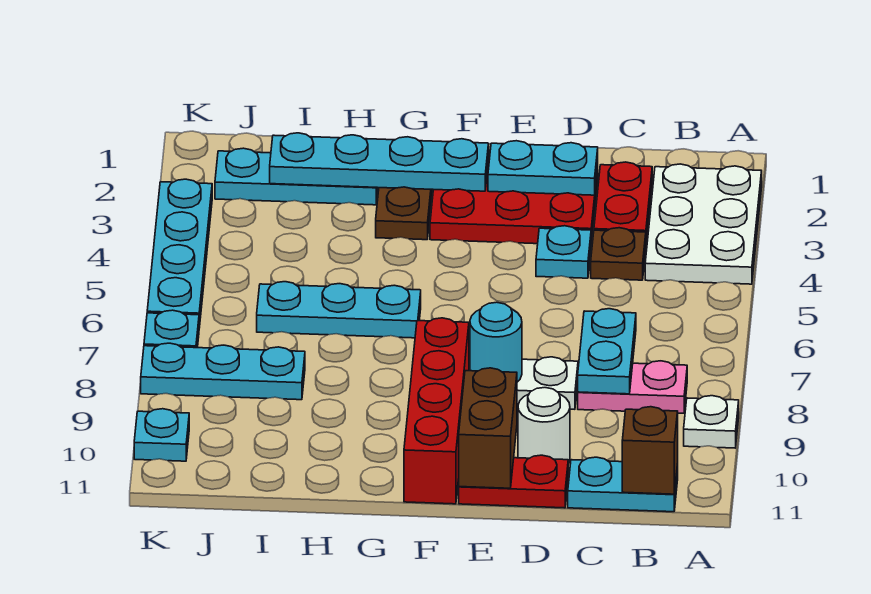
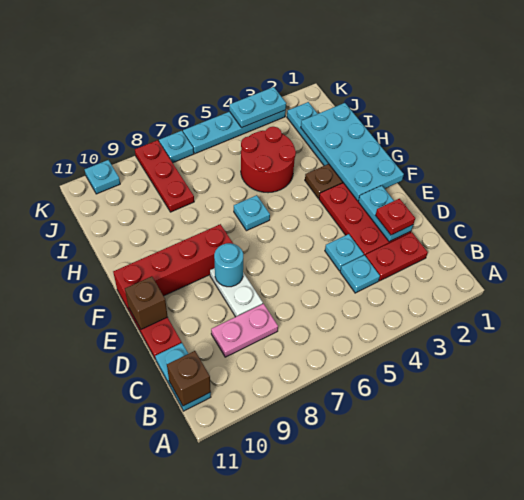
white plate A2:B4 level 1 -> none
white plate A9 level 1 -> none
pink plate B8:C8 level 1 -> pink plate C8:C9 level 1
brown plate C4 level 1 -> cyan plate C4 level 1
cyan plate C7:C8 level 2 -> cyan plate K3:K4 level 2
none -> red plate D2 level 3
white round brick D10 level 1 -> none
brown brick E10:E11 level 2 -> brown brick E11 level 2
cyan plate F2:I2 level 2 -> cyan plate F1:I2 level 2
cyan plate G6:I6 level 1 -> cyan plate G6 level 1
none -> red round brick H4:I5 level 1
cyan plate I8:K8 level 1 -> red plate I8:K8 level 1

